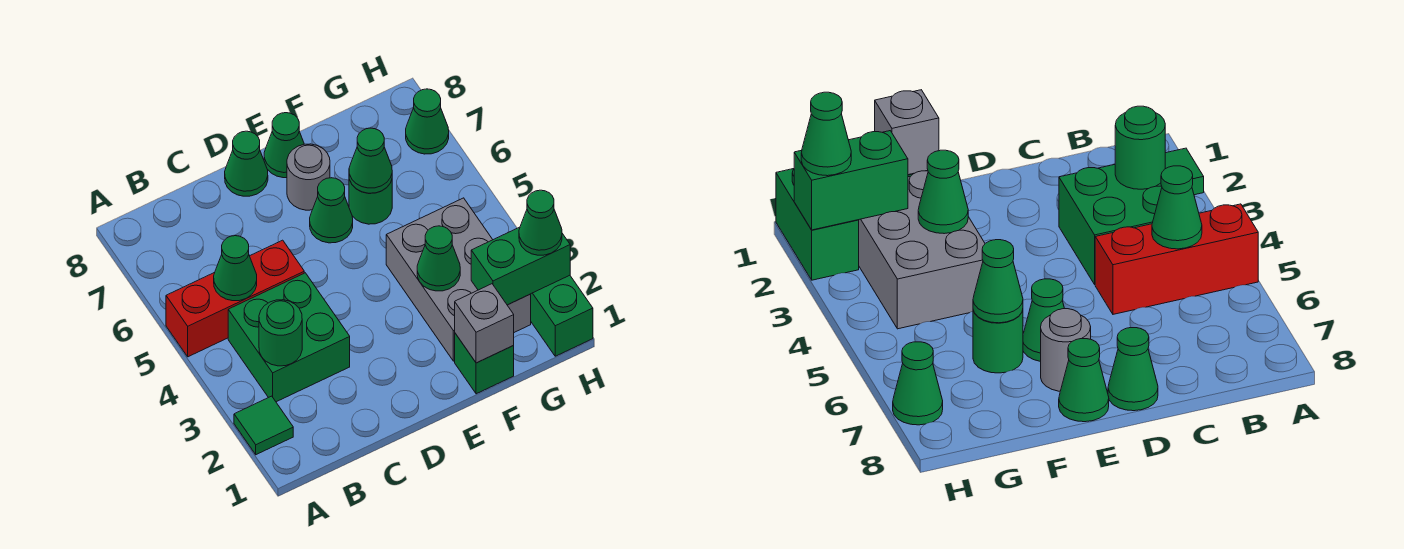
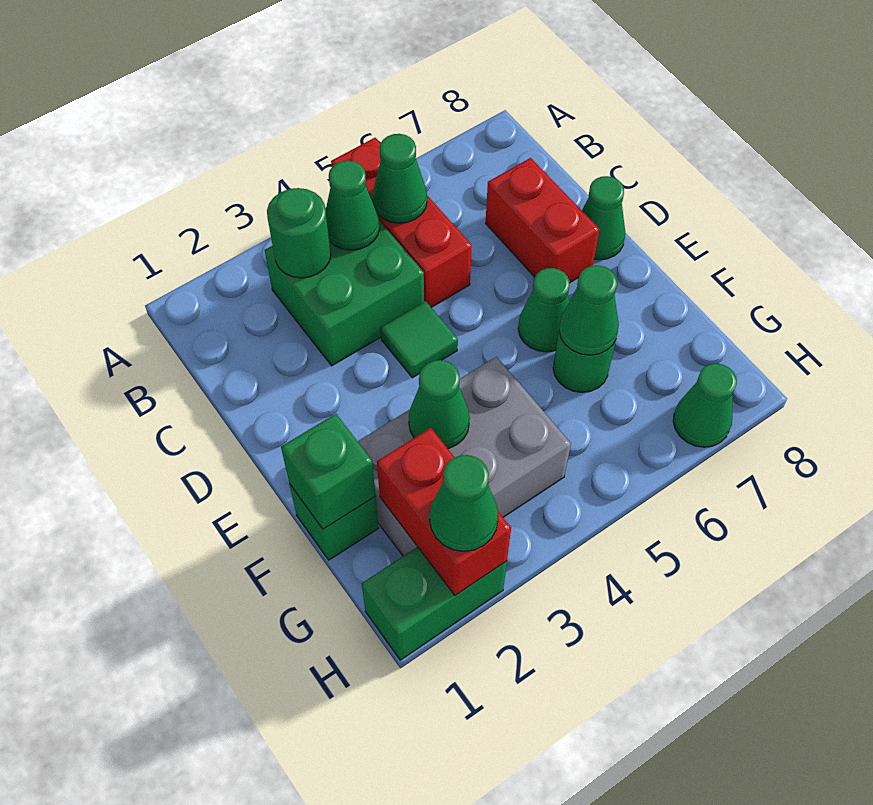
green tile A2 level 1 -> green tile D4 level 1
none -> red brick C7:D7 level 1
grey round brick E7 level 1 -> none
green cone E8 level 1 -> green cone B4 level 2
grey brick F1 level 2 -> green brick F1 level 2
green brick G2:H2 level 2 -> red brick G2:H2 level 2

